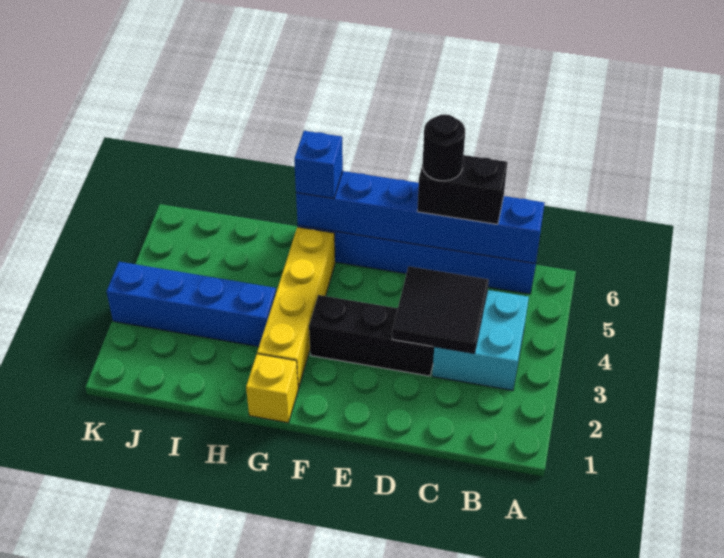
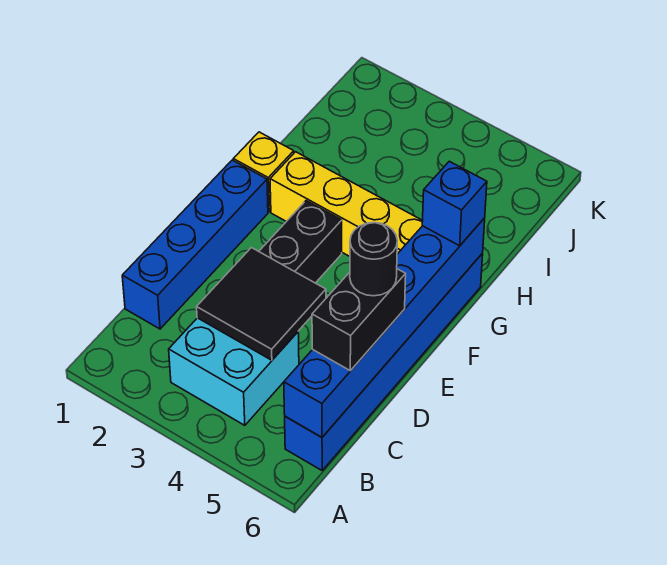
blue brick H3:K3 level 1 -> blue brick C1:F1 level 1

